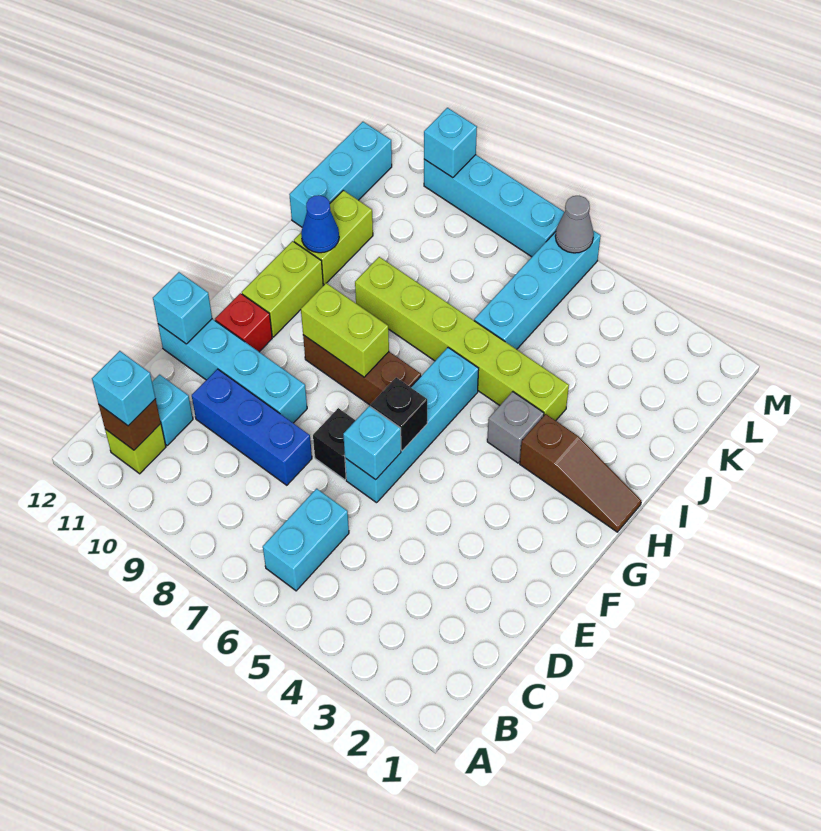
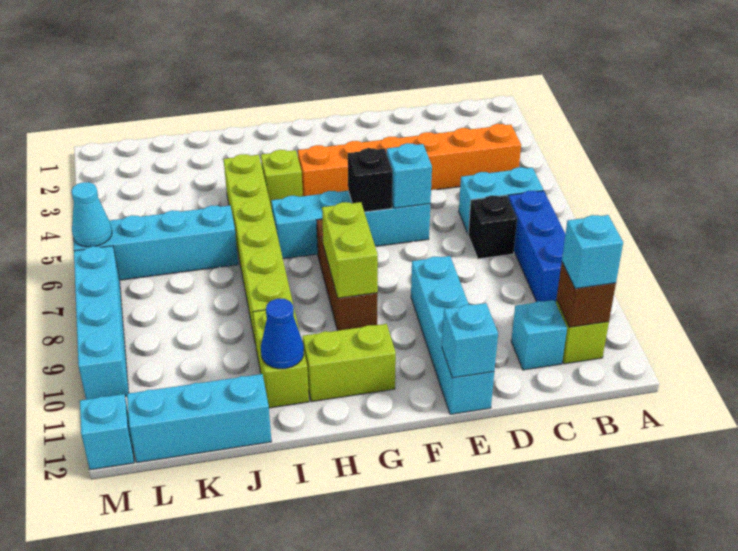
none -> orange brick B4:G4 level 1
blue brick D8:D10 level 1 -> blue brick B7:B9 level 1
black brick E7 level 1 -> black brick C7 level 1
red brick F11 level 1 -> none
brown slope H1:H3 level 1 top 3 -> none
grey brick H4 level 1 -> lime brick H4 level 1
lime brick I11:J11 level 1 -> lime brick I10:I11 level 1
grey cone M6 level 2 -> cyan cone M6 level 2
cyan brick M10 level 2 -> cyan brick M12 level 1

